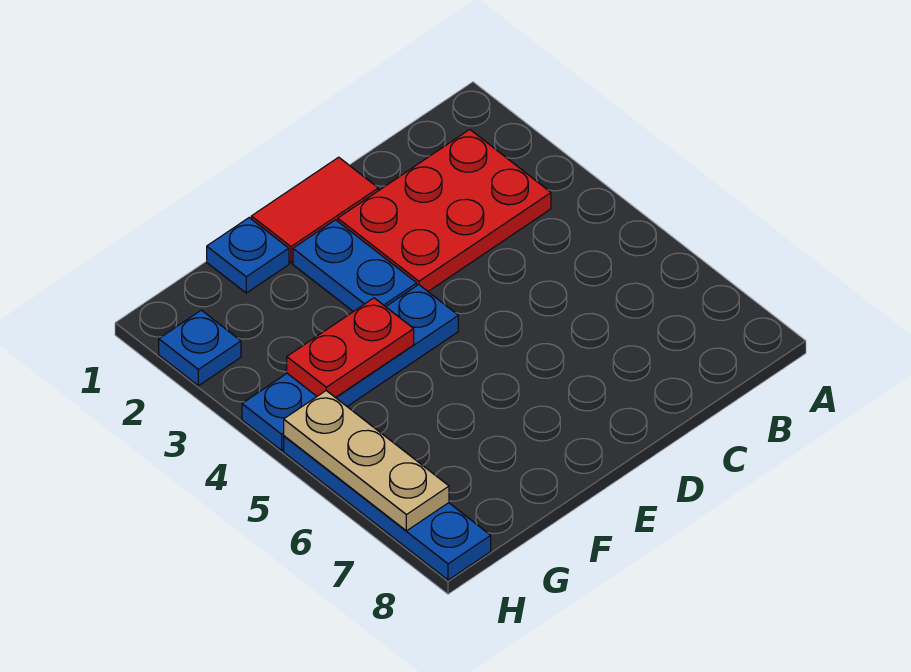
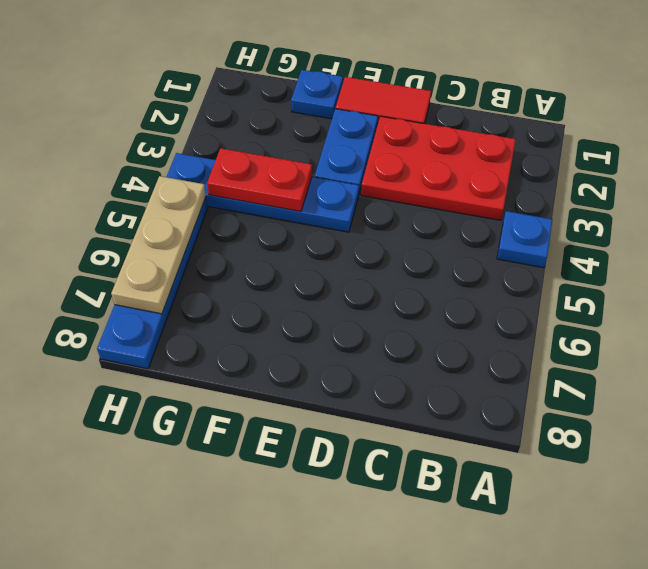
blue plate H2 level 1 -> blue plate A4 level 1

